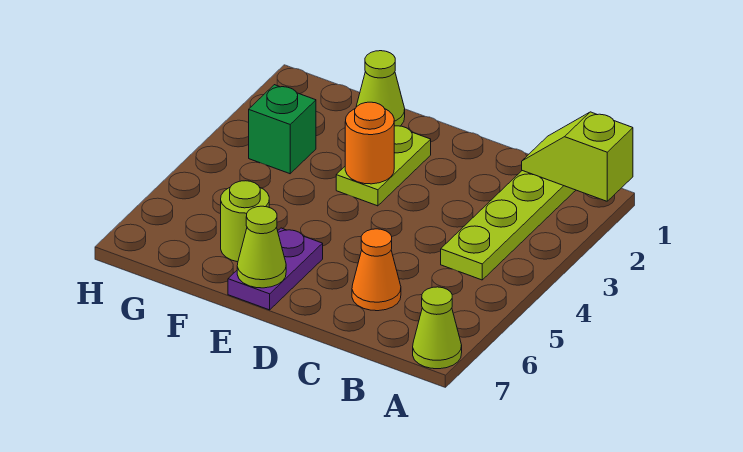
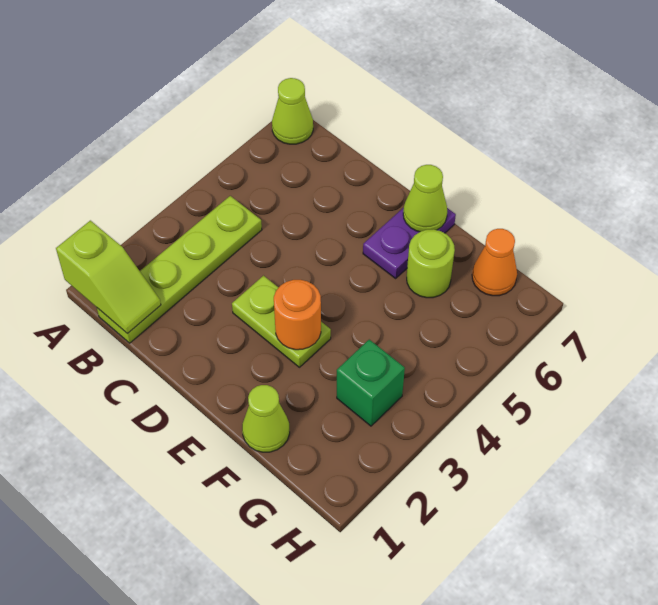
orange cone C6 level 1 -> orange cone G7 level 1
lime plate E2:E3 level 1 -> lime plate D3:E3 level 1

